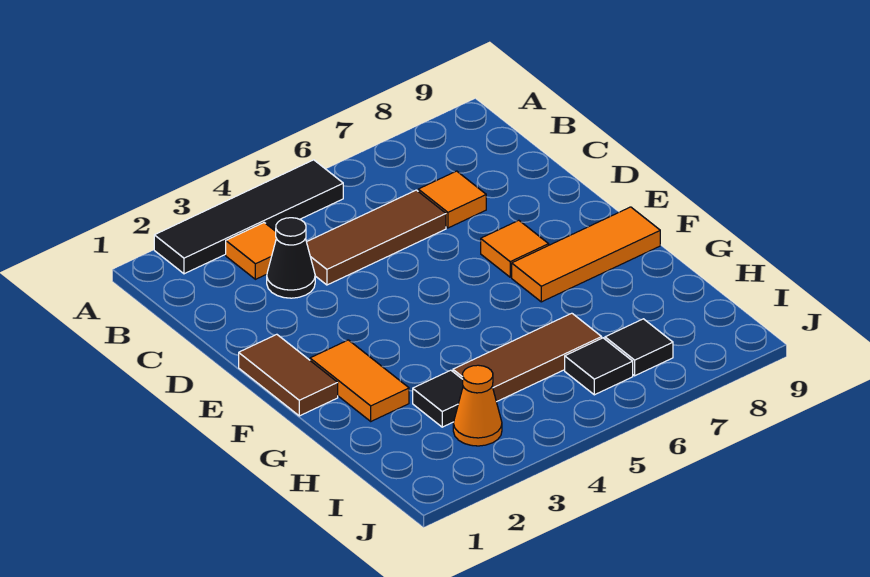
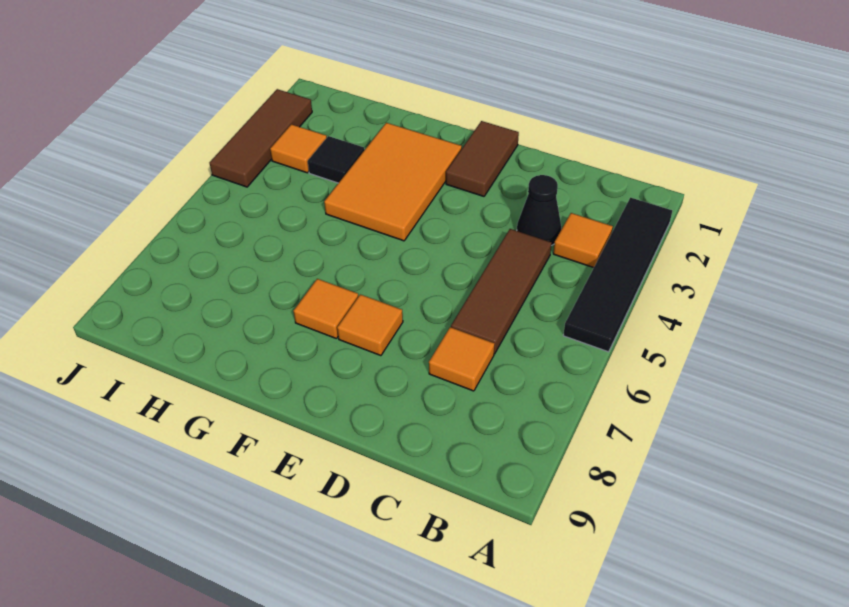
brown tile E1:F1 level 1 -> brown tile E1:E2 level 1
orange tile F2:G2 level 1 -> orange tile F2:G4 level 1
orange tile F7:F9 level 1 -> orange tile F7 level 1
brown tile H4:H6 level 1 -> brown tile J2:J4 level 1
orange cone I3 level 1 -> orange tile I3 level 1
black tile I6 level 1 -> none
black tile I7 level 1 -> none

